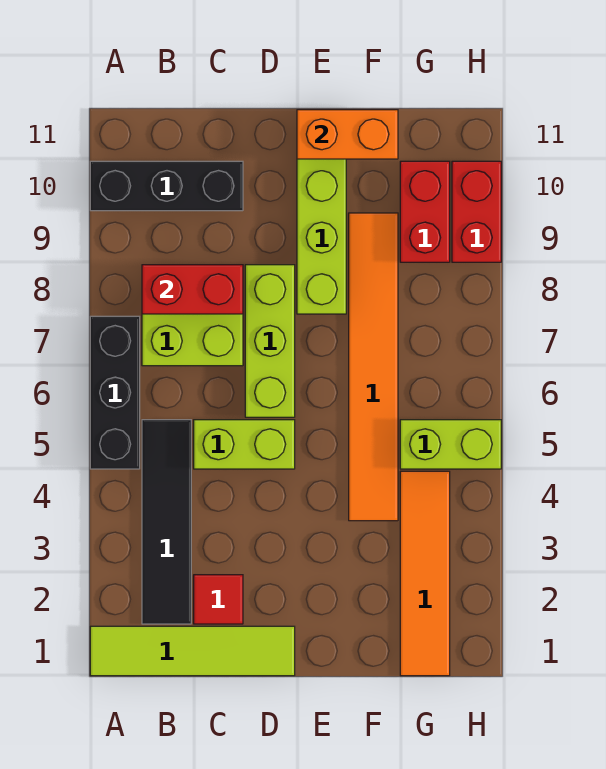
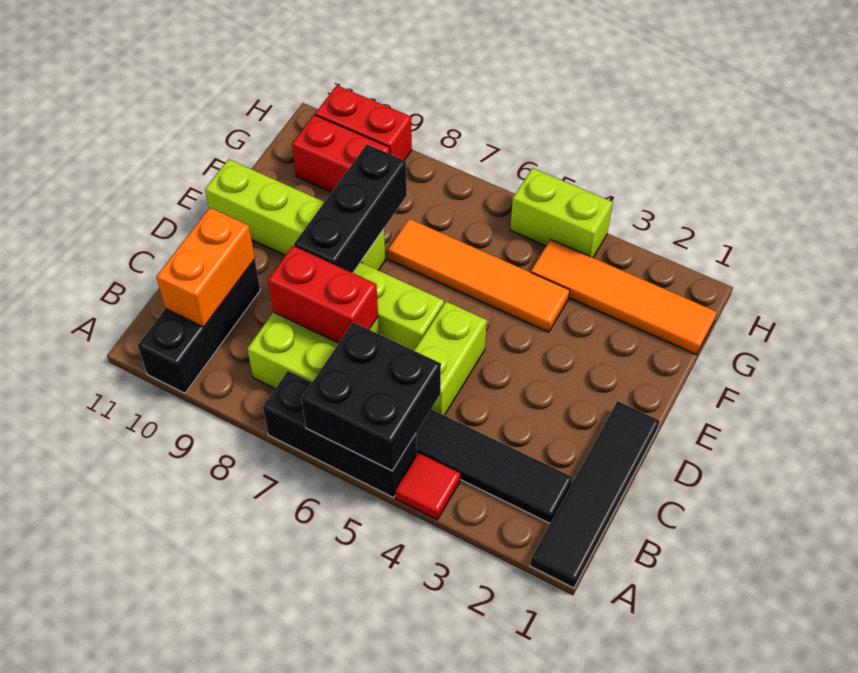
lime tile A1:D1 level 1 -> black tile A1:D1 level 1
none -> black brick A5:B6 level 2
red brick B8:C8 level 2 -> red brick C7:C8 level 2
red tile C2 level 1 -> red tile A4 level 1
none -> black brick D8:F8 level 2
orange brick E11:F11 level 2 -> orange brick B10:C10 level 2
orange tile F4:F9 level 1 -> orange tile F4:F7 level 1
lime brick G5:H5 level 1 -> lime brick H4:H5 level 1

